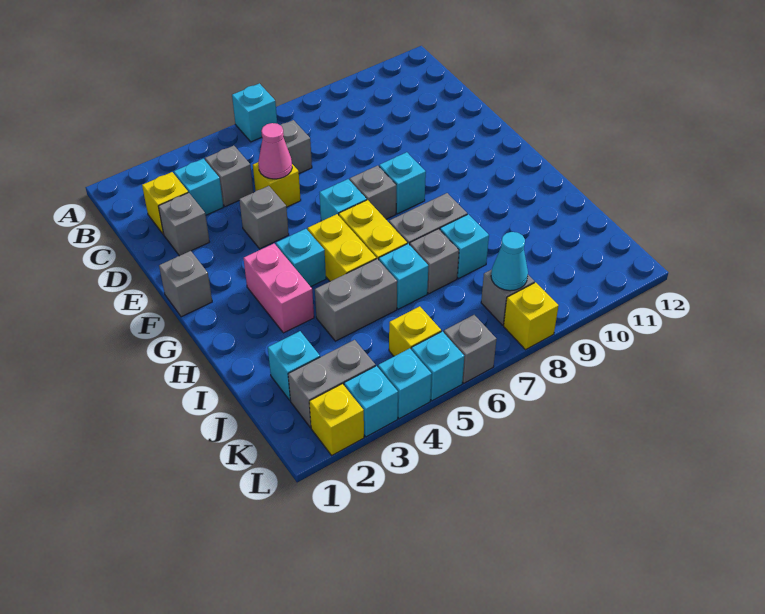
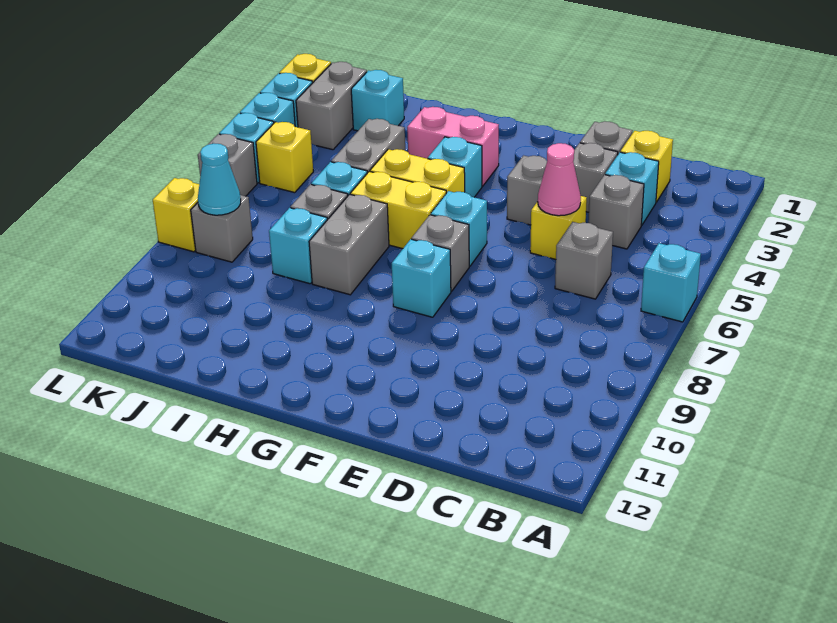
grey brick F1 level 1 -> grey brick D3 level 1

